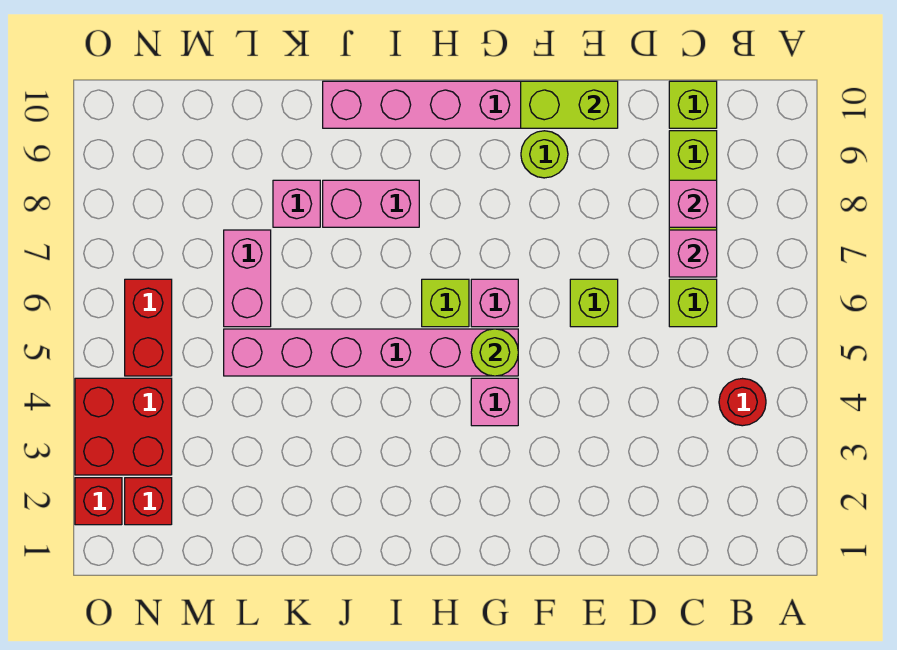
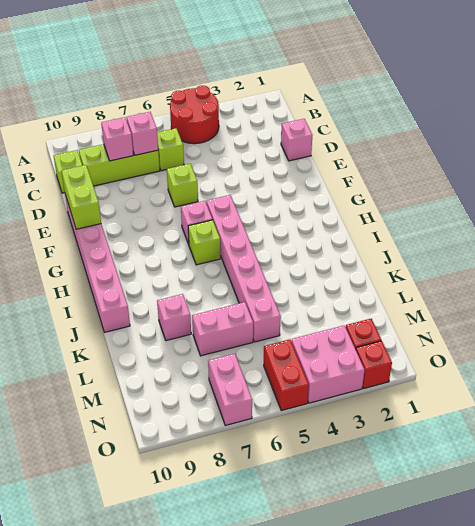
red round brick B4 level 1 -> red round brick A4:B5 level 1
lime round brick F9 level 1 -> none
pink brick G4 level 1 -> pink brick D1 level 1
lime round brick G5 level 2 -> none
pink brick I8:J8 level 1 -> pink brick N7:O7 level 1
red brick N3:O4 level 1 -> pink brick N3:O4 level 1
red brick N5:N6 level 1 -> red brick N5:O5 level 1

